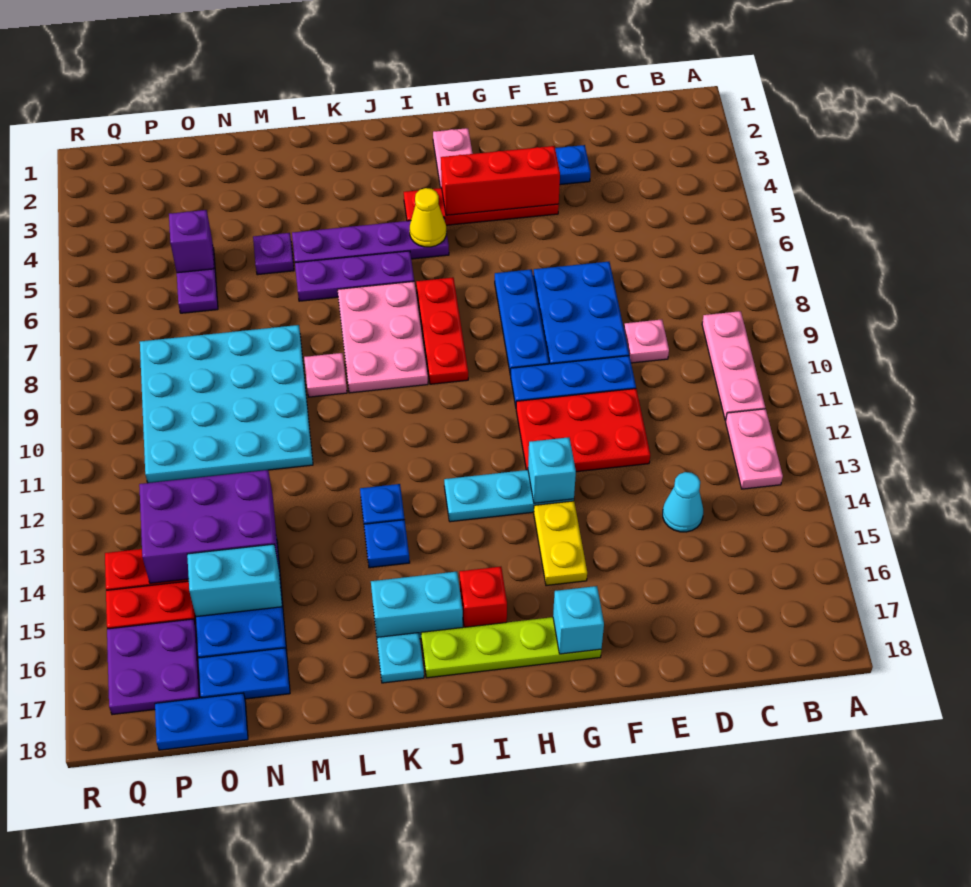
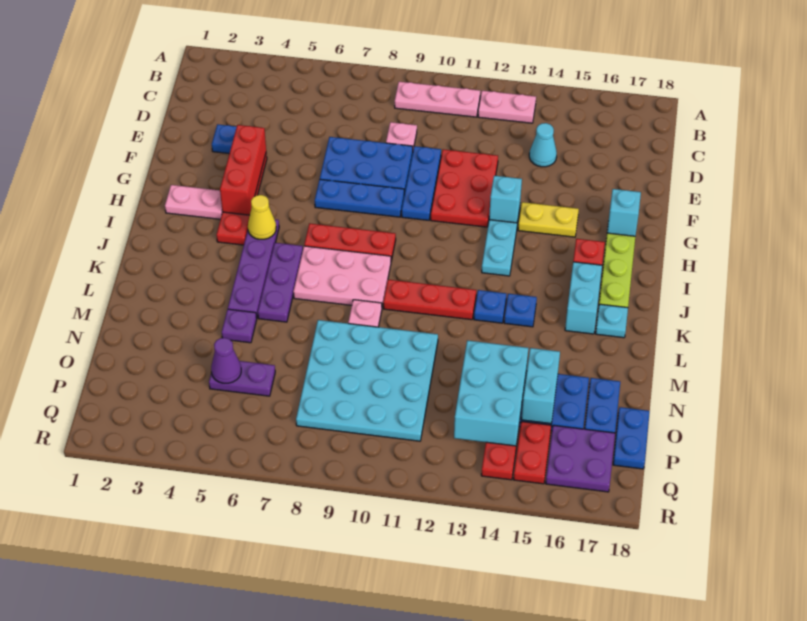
none -> red plate K10:K12 level 1
purple brick N13:P14 level 2 -> cyan brick N13:P14 level 2
purple brick O5 level 2 -> purple cone O5 level 2

